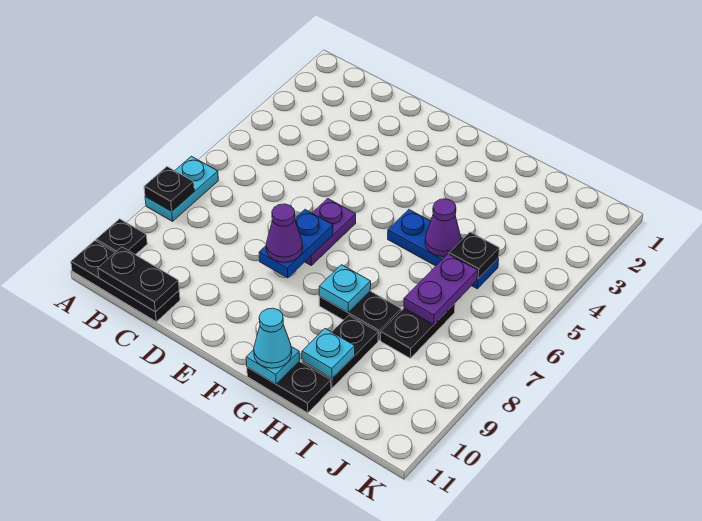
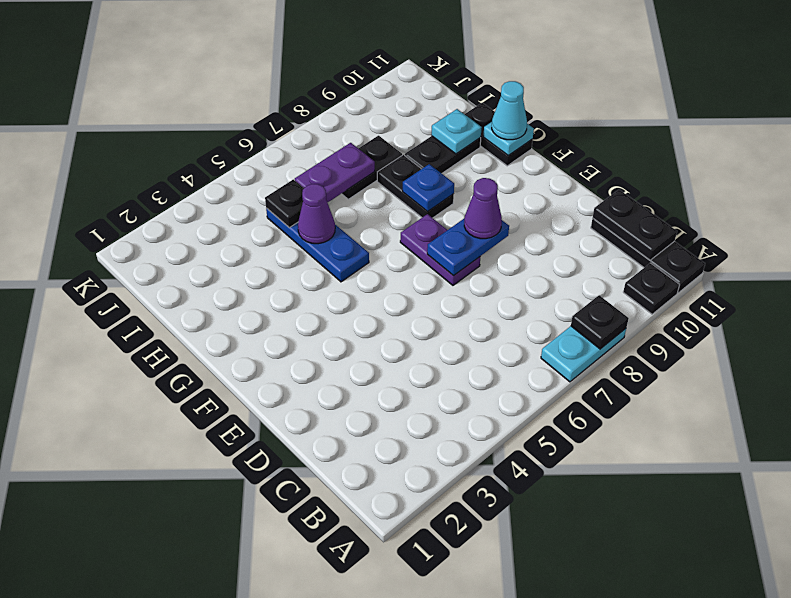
purple plate E6:E7 level 1 -> purple plate E7:F7 level 1
cyan plate G8 level 2 -> blue plate G8 level 2

